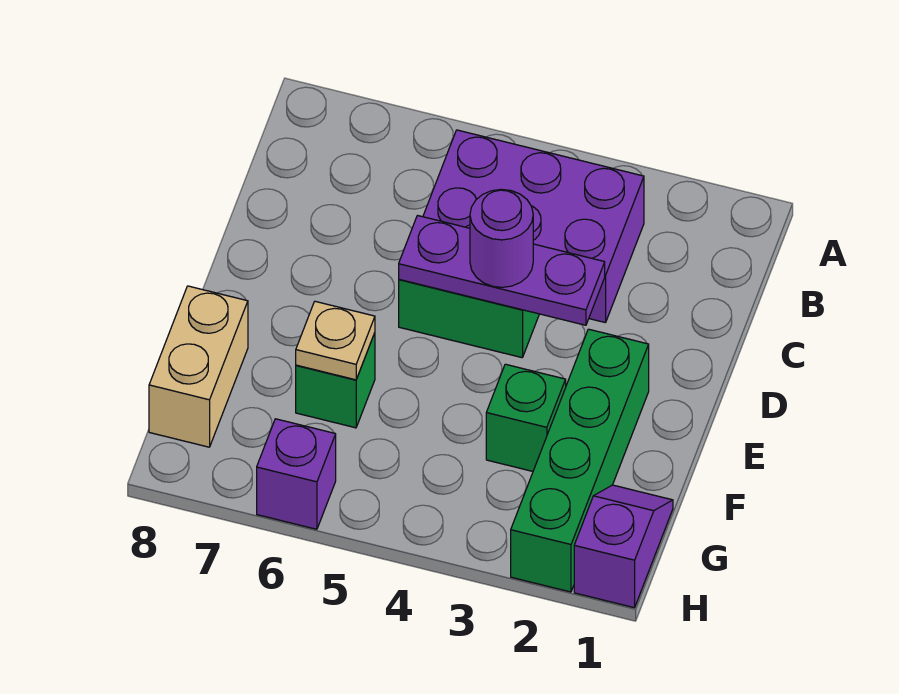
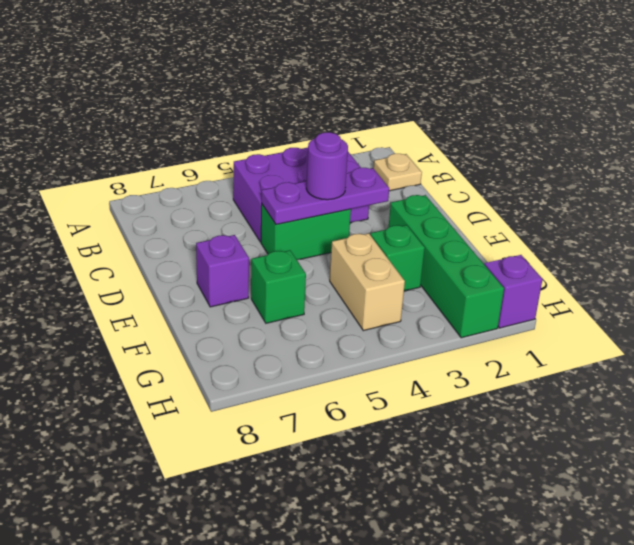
tan plate F6 level 2 -> tan plate B1 level 1
tan brick F8:G8 level 1 -> tan brick F4:G4 level 1
purple brick H6 level 1 -> purple brick E7 level 1

